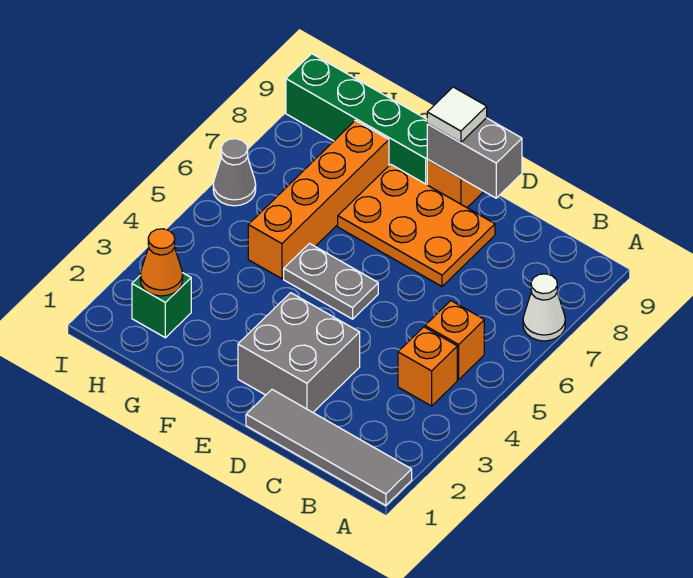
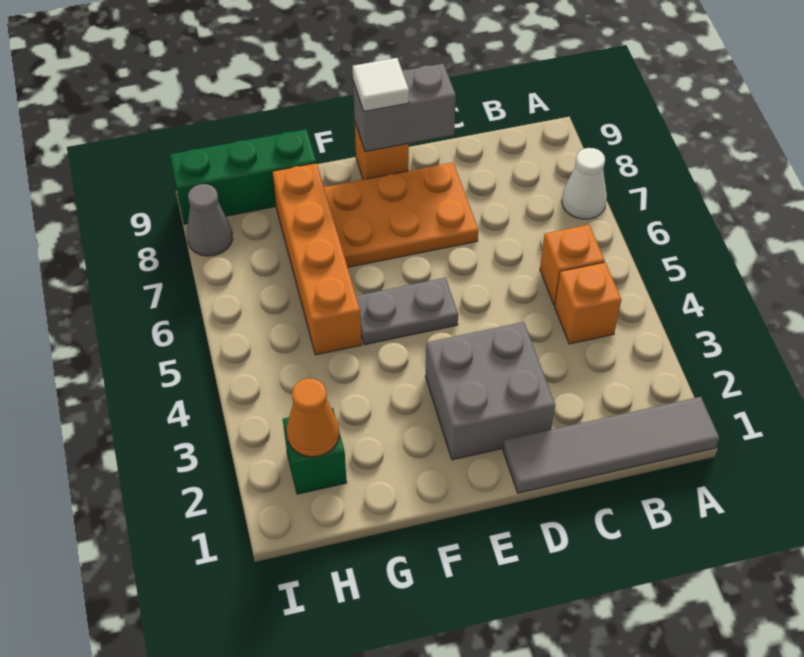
green brick F9:I9 level 1 -> green brick G9:I9 level 1
grey cone I6 level 1 -> grey cone I8 level 1

